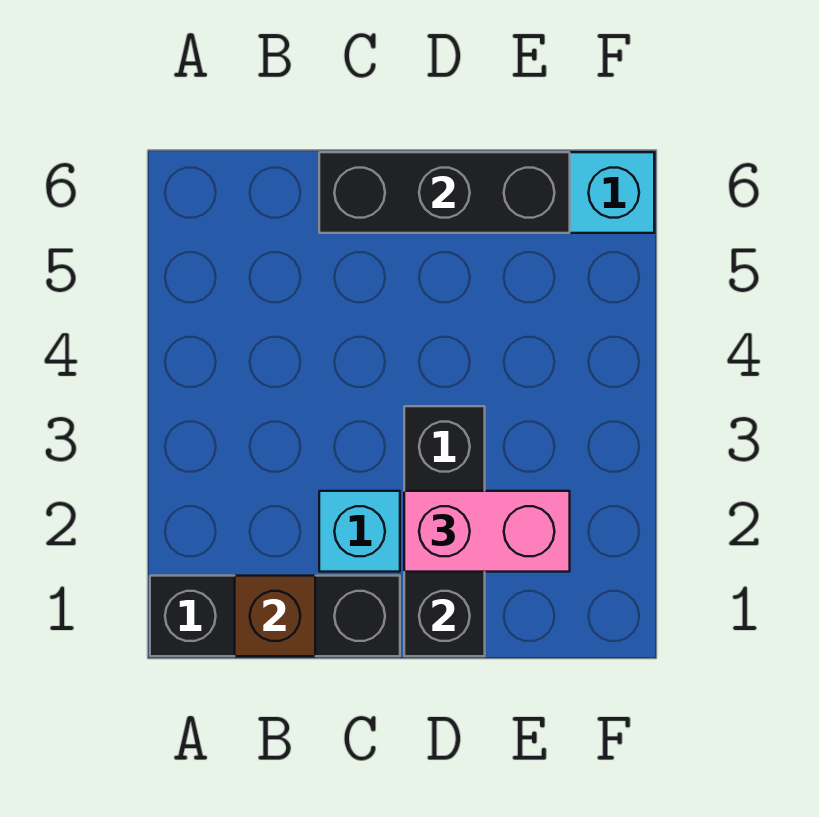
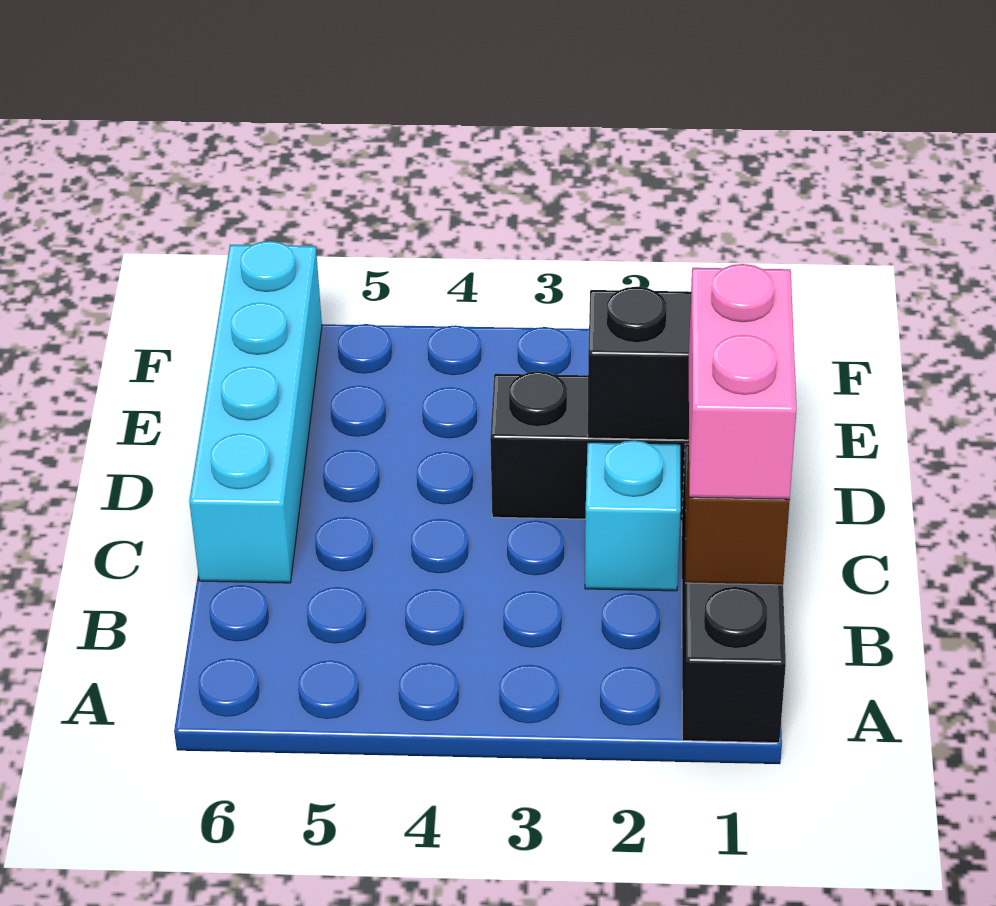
black brick C6:E6 level 2 -> none
pink brick D2:E2 level 3 -> pink brick B1:C1 level 3

